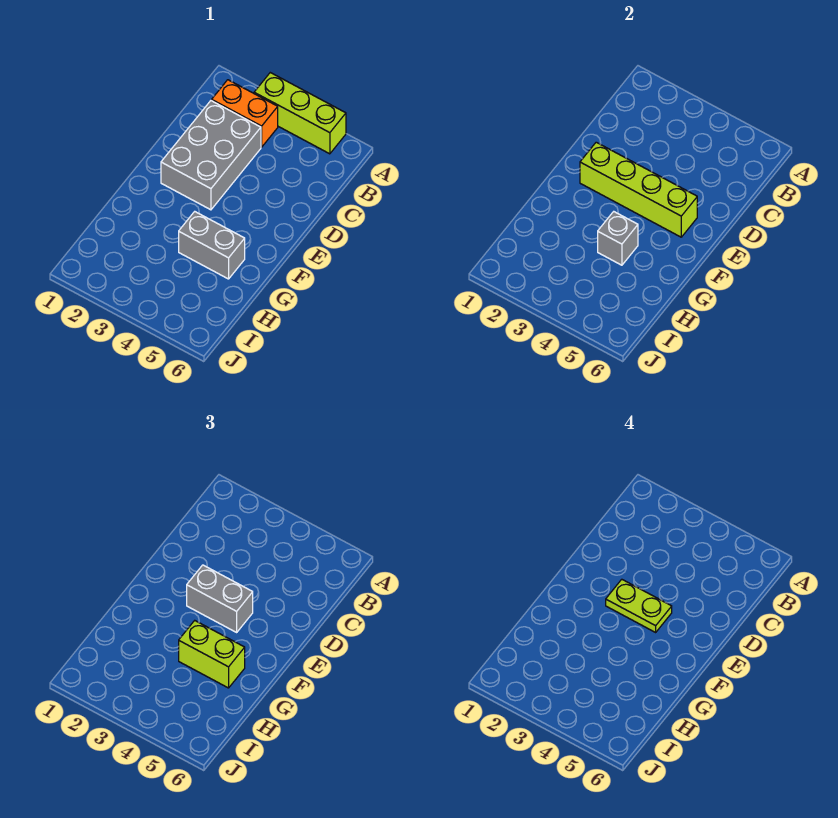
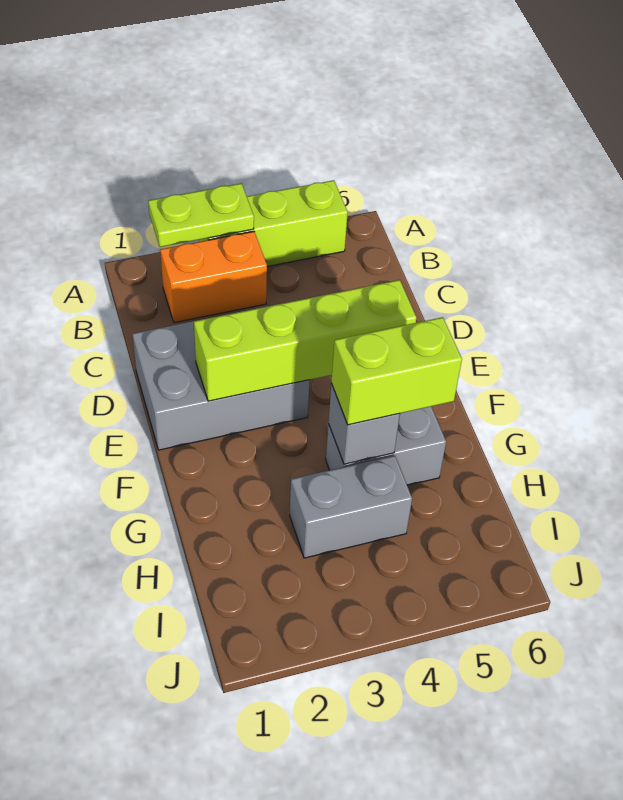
grey brick C2:E3 level 1 -> grey brick D1:E3 level 1
grey brick E3:E4 level 3 -> grey brick H3:H4 level 1
lime plate E3:E4 level 4 -> lime plate A2:A3 level 2

